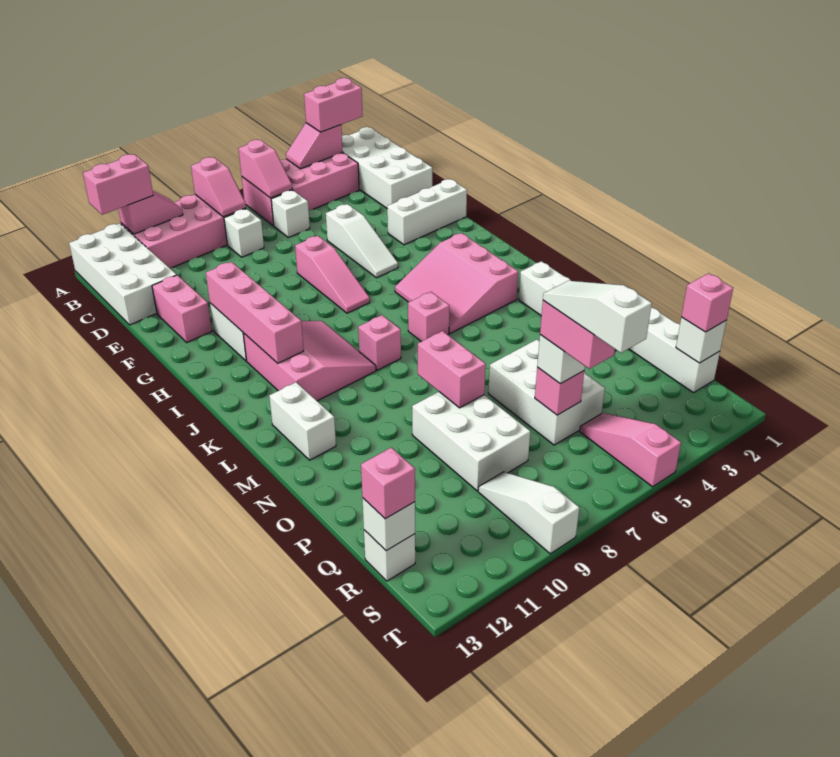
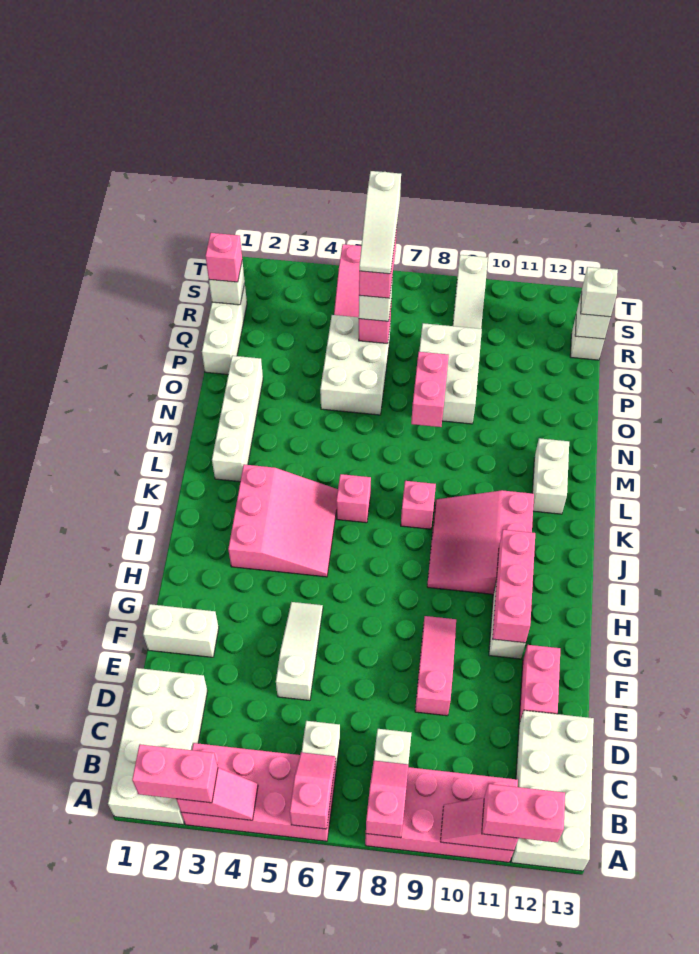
white brick F1:F3 level 1 -> white brick F1:F2 level 1
pink slope F7:H7 level 1 top F -> pink slope E9:G9 level 1 top E
pink brick G11:J11 level 2 -> pink brick G11:I11 level 2
pink brick R13 level 3 -> white brick R13 level 3

